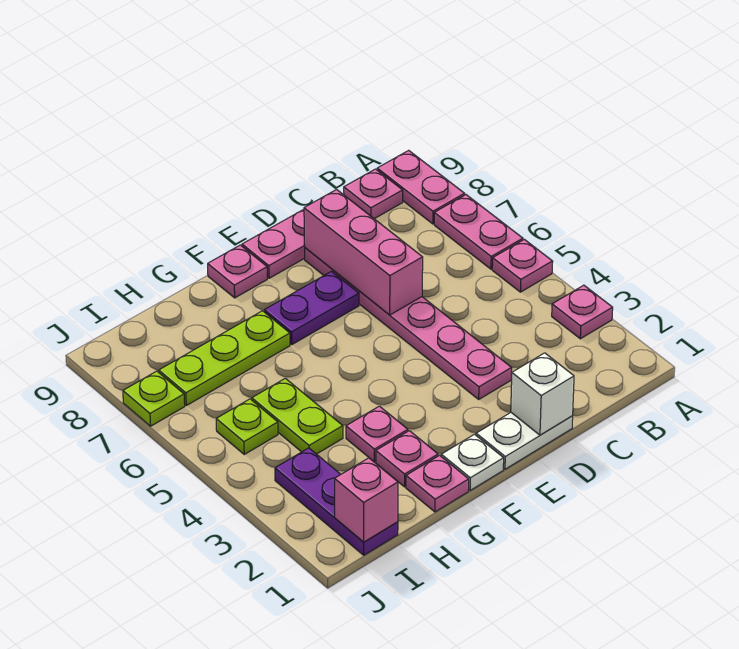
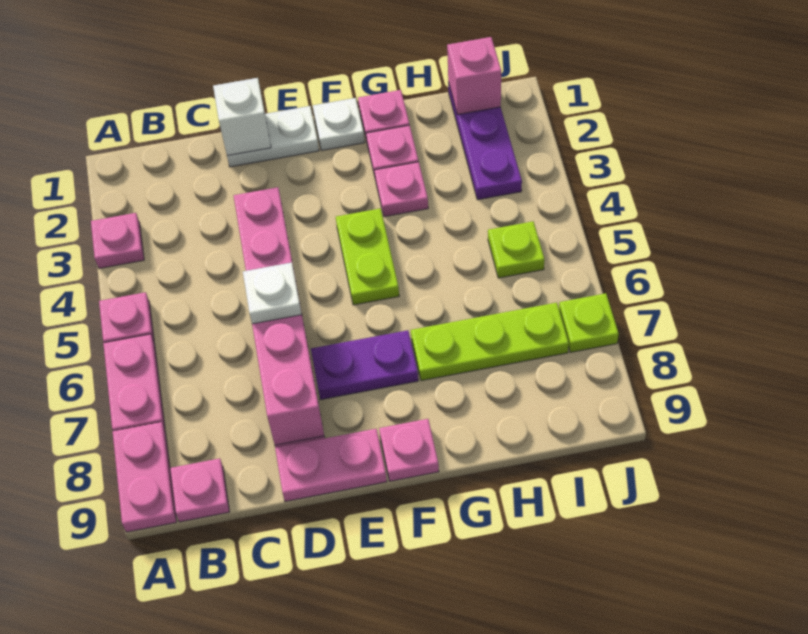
none -> white plate D6 level 3
lime plate H4:H5 level 1 -> lime plate F4:F5 level 1

